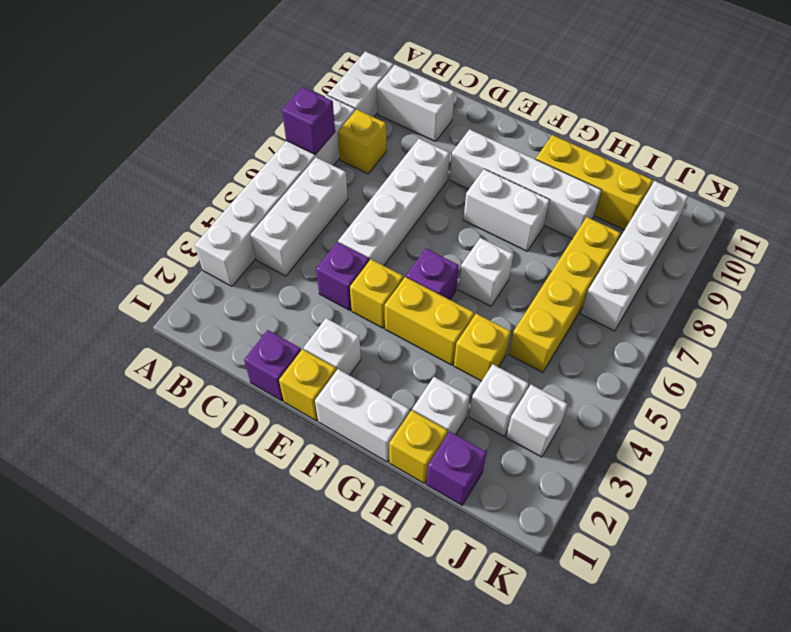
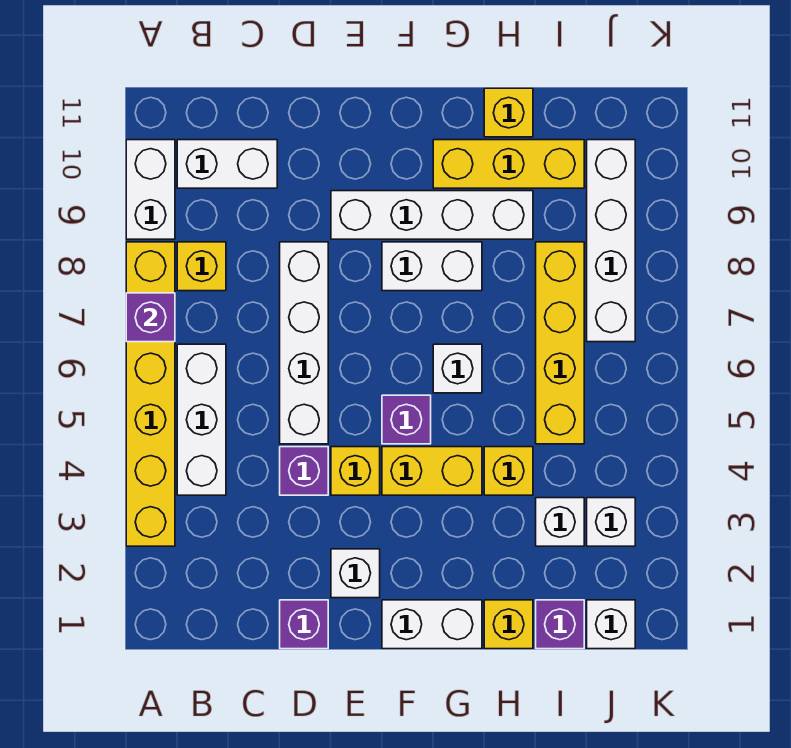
white brick A3:A8 level 1 -> yellow brick A3:A8 level 1
yellow brick E1 level 1 -> yellow brick H11 level 1
white brick H2 level 1 -> white brick J1 level 1

